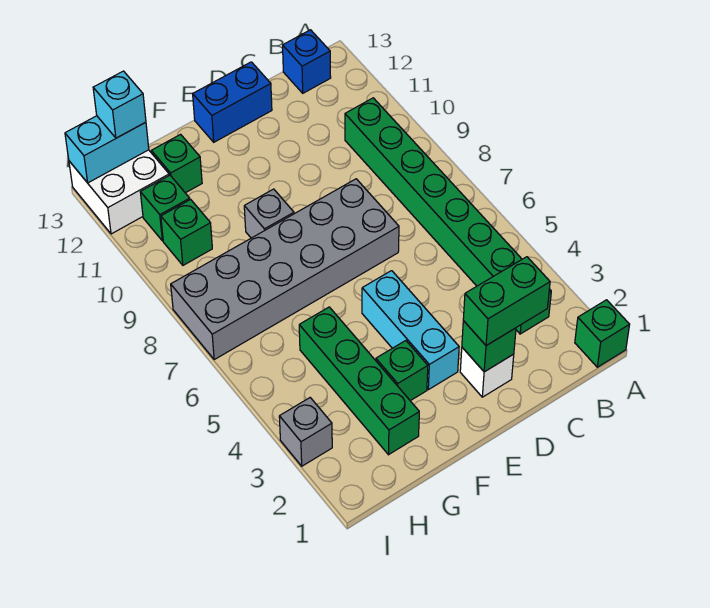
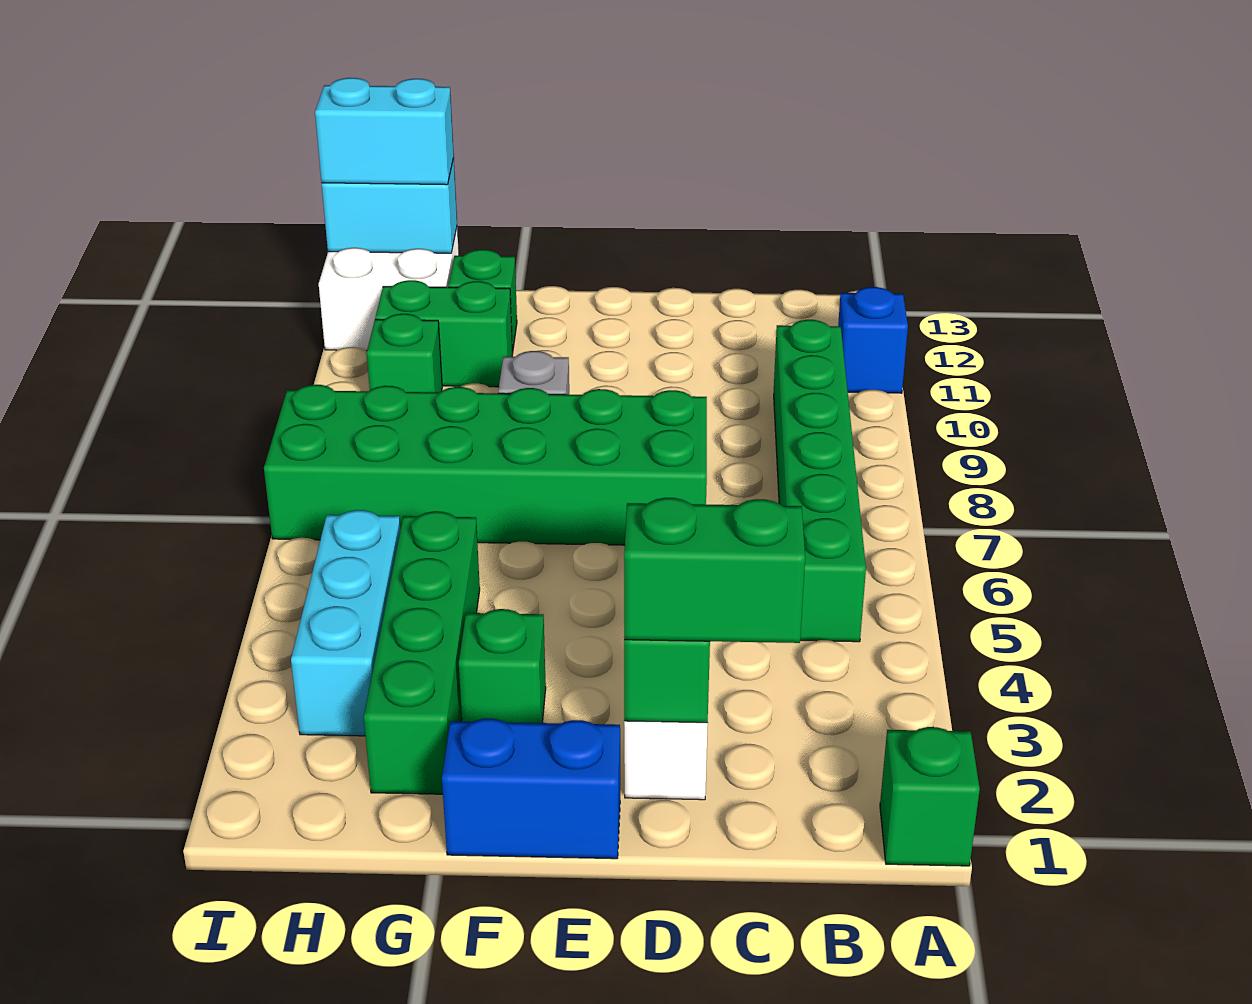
green brick B3:B10 level 1 -> green brick B5:B10 level 1
blue brick B13 level 1 -> blue brick A11 level 1
grey brick D7:I8 level 1 -> green brick D7:I8 level 1
blue brick D13:E13 level 1 -> blue brick E1:F1 level 1
cyan brick E3:E5 level 1 -> cyan brick H3:H5 level 1
green brick H11 level 1 -> green brick G11:H11 level 1
cyan brick H13 level 3 -> cyan brick H13:I13 level 3
grey brick I3 level 1 -> none

